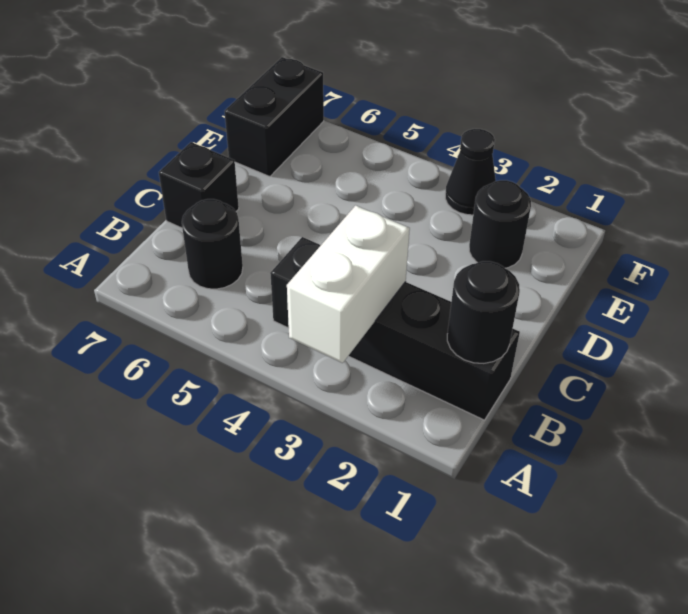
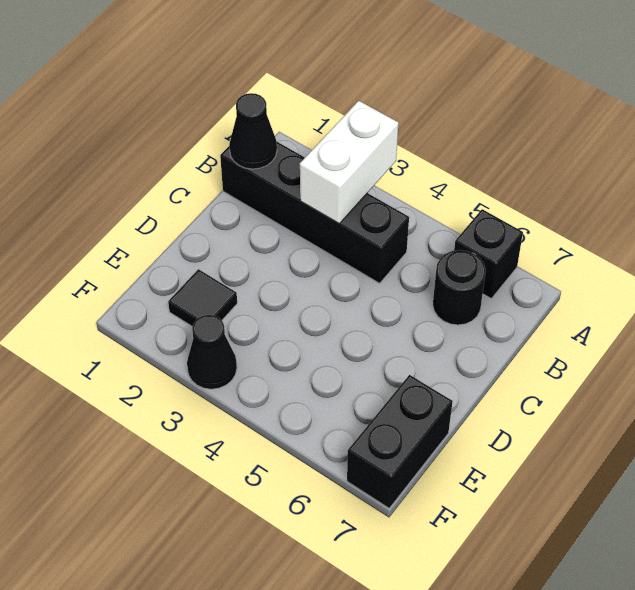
black round brick B1 level 2 -> black cone B1 level 2
black brick C7 level 1 -> black brick A6 level 1
black round brick E2 level 1 -> black tile E2 level 1

